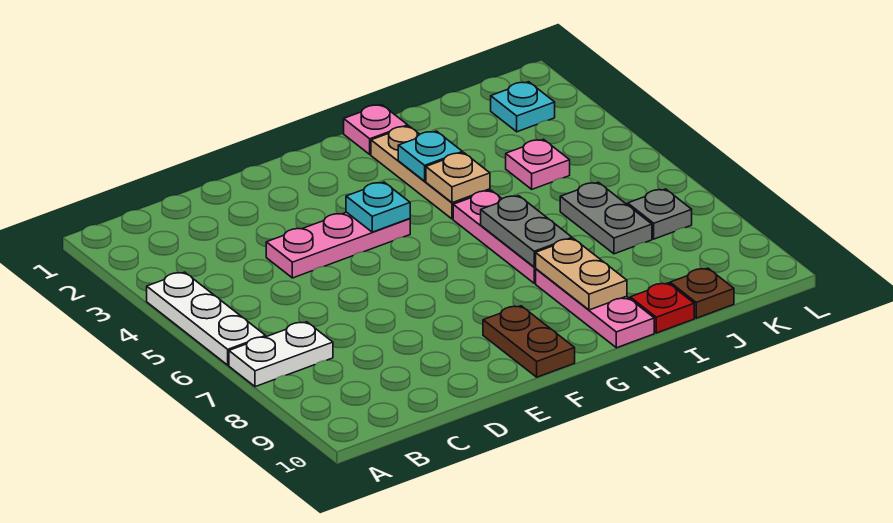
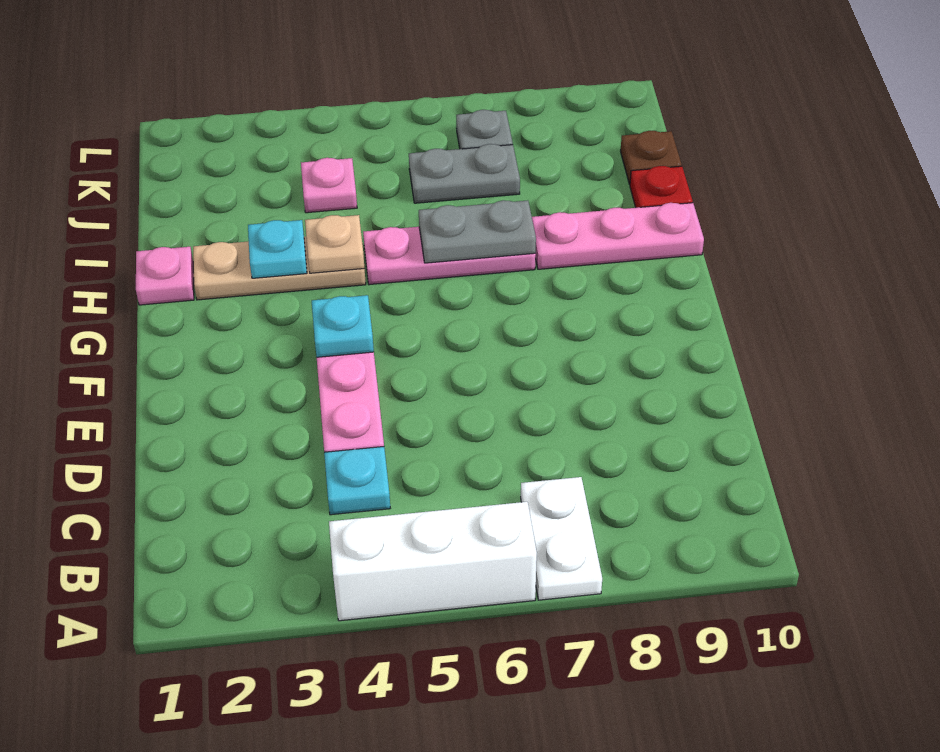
white plate A4:A6 level 1 -> white brick A4:A6 level 1
brown plate F9:F10 level 1 -> none
tan plate H8:H9 level 2 -> none
cyan plate K2 level 1 -> cyan plate C4 level 1

